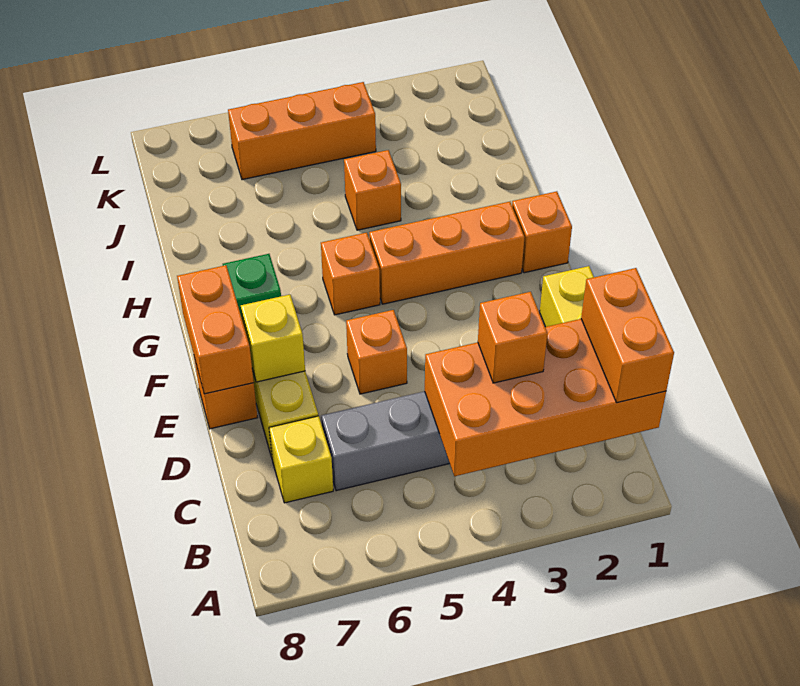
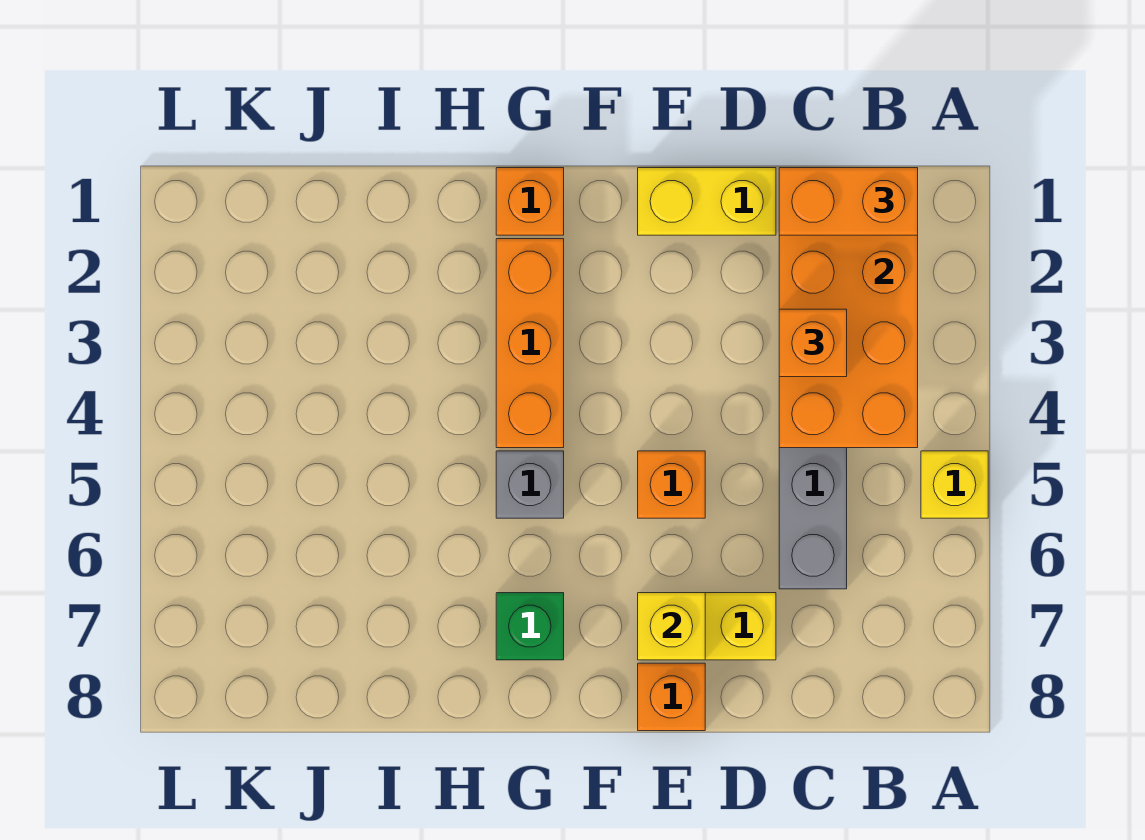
yellow brick C7 level 1 -> yellow brick A5 level 1
orange brick E8:F8 level 2 -> none
orange brick G5 level 1 -> grey brick G5 level 1
orange brick I4 level 1 -> none
orange brick K4:K6 level 1 -> none

